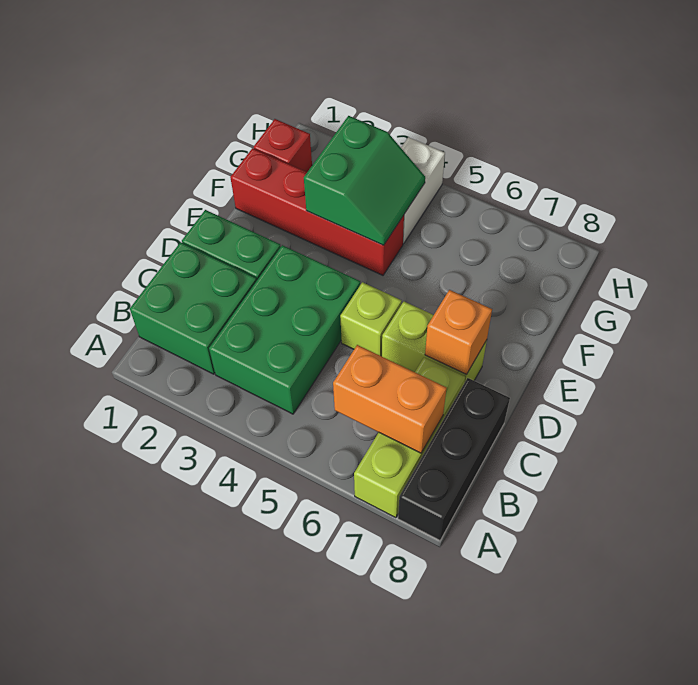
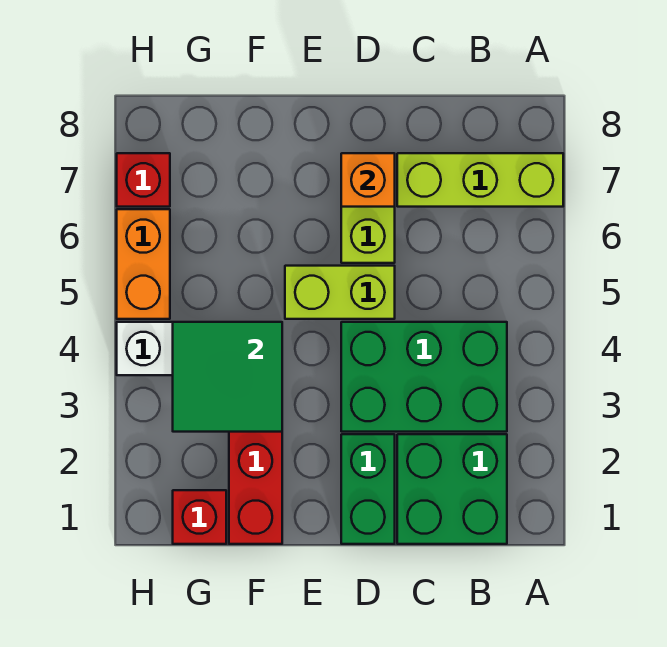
black brick A8:C8 level 1 -> none
orange brick B6:B7 level 2 -> orange brick H5:H6 level 1
lime brick D5 level 1 -> lime brick D5:E5 level 1
green slope F3:G4 level 2 top 3 -> green tile F3:G4 level 2
none -> red brick H7 level 1

